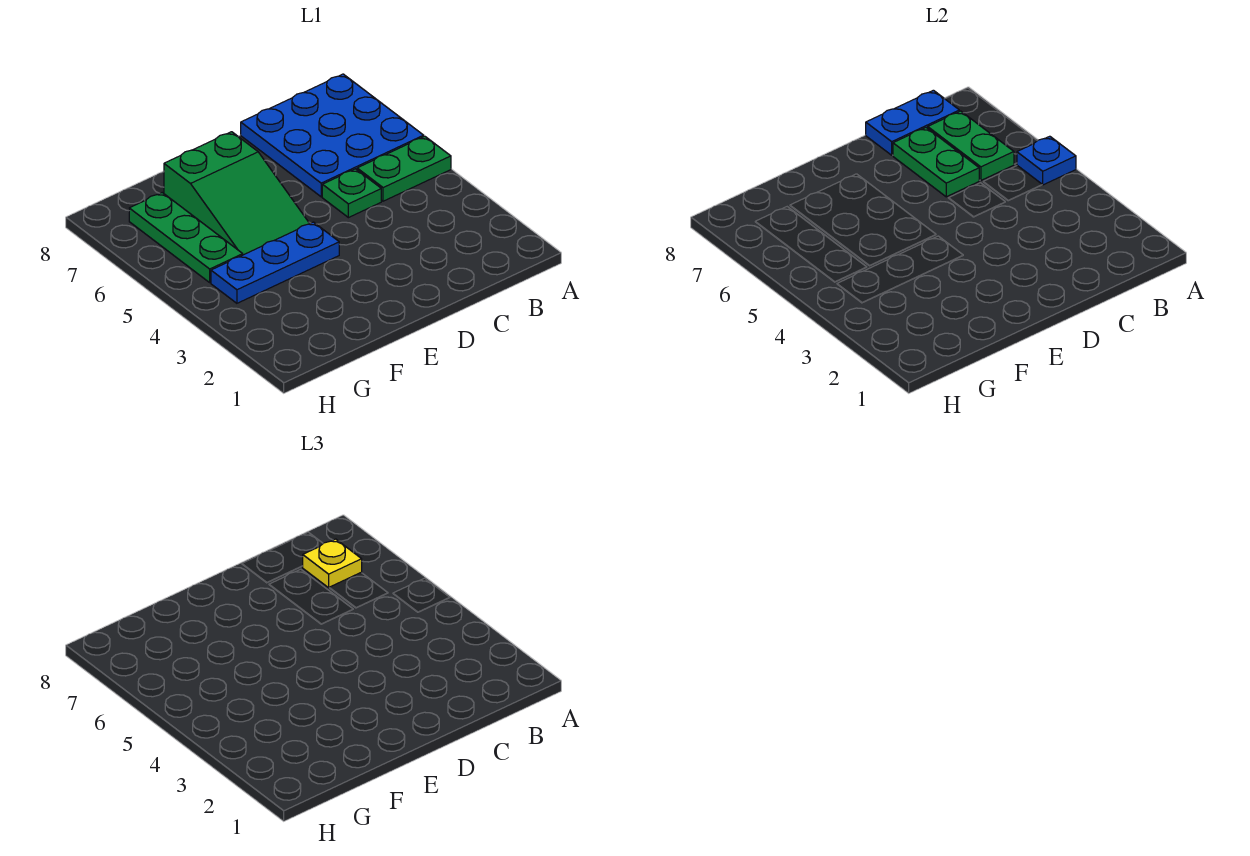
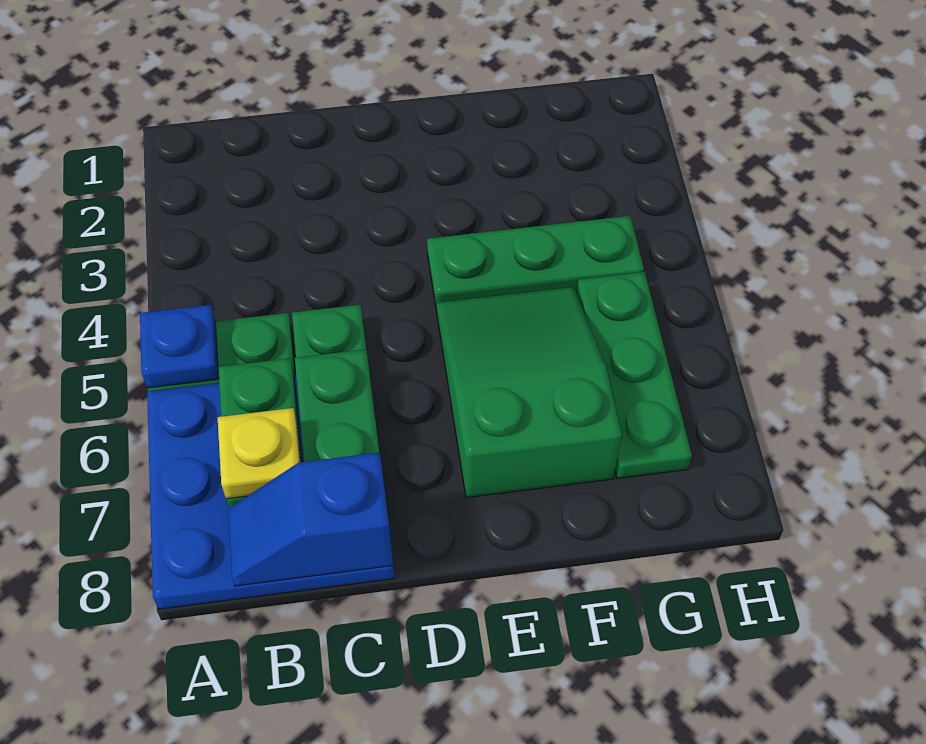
blue plate B8:C8 level 2 -> blue slope B8:C8 level 2 top C
blue plate E4:G4 level 1 -> green plate E4:G4 level 1

